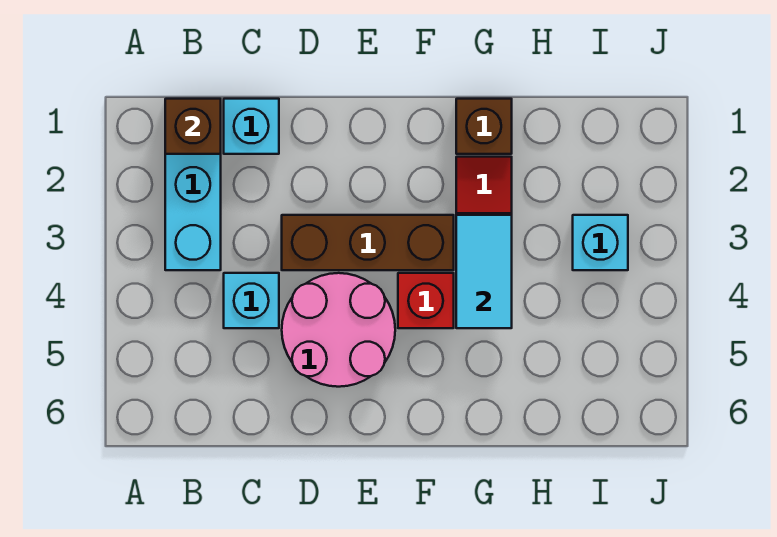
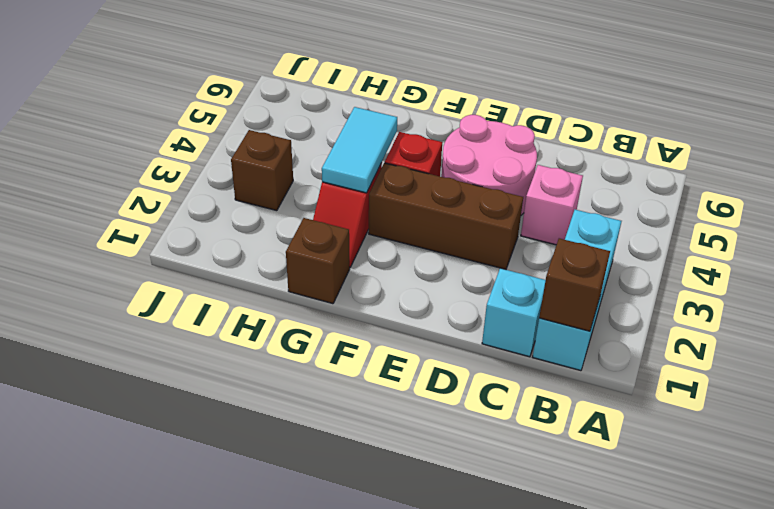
cyan brick C4 level 1 -> pink brick C4 level 1
cyan brick I3 level 1 -> brown brick I3 level 1

